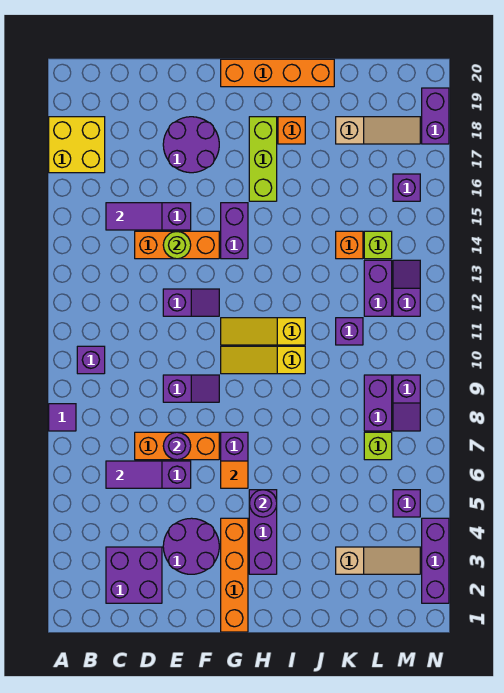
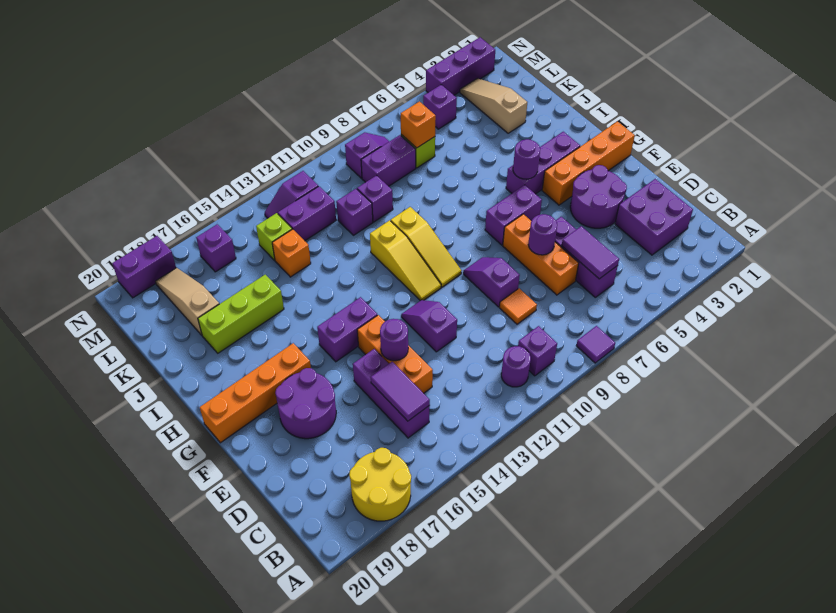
yellow brick A17:B18 level 1 -> yellow round brick A17:B18 level 1
none -> purple round brick B11 level 1
lime round brick E14 level 2 -> purple round brick E14 level 2
orange tile G6 level 2 -> orange tile D9 level 1
orange brick G20:J20 level 1 -> orange brick G17:G20 level 1
lime brick H16:H18 level 1 -> lime brick J16:J18 level 1
orange brick I18 level 1 -> orange brick L7 level 2
none -> purple brick K10 level 1

